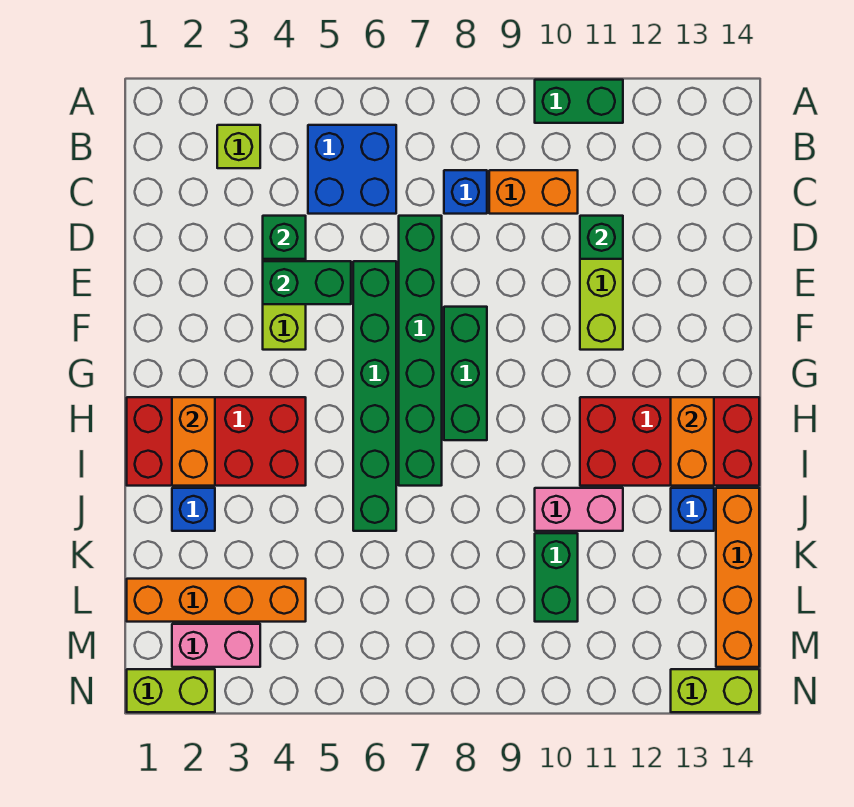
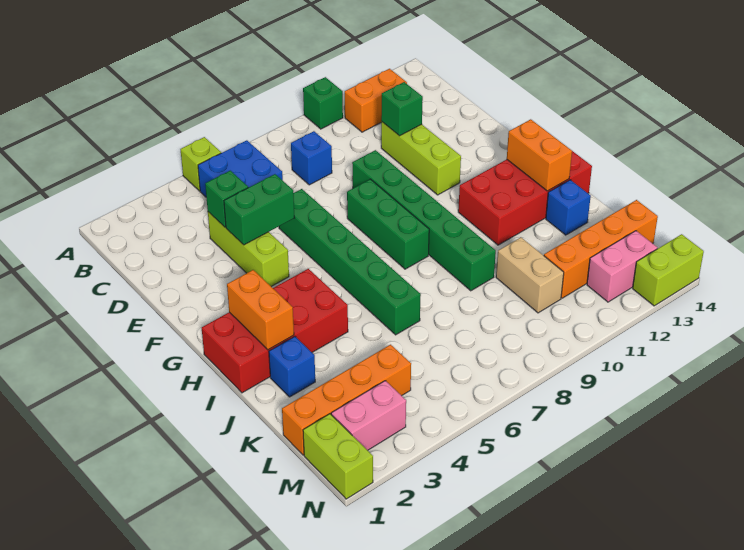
green brick A10:A11 level 1 -> green brick A10 level 1
lime brick B3 level 1 -> lime brick A5 level 1
orange brick C9:C10 level 1 -> orange brick B11:B12 level 1
green brick D7:I7 level 1 -> green brick E9:J9 level 1
pink brick J10:J11 level 1 -> pink brick M12:M13 level 1
orange brick J14:M14 level 1 -> orange brick L11:L14 level 1
green brick K10:L10 level 1 -> tan brick K10:L10 level 1
lime brick N1:N2 level 1 -> lime brick M1:N1 level 1

